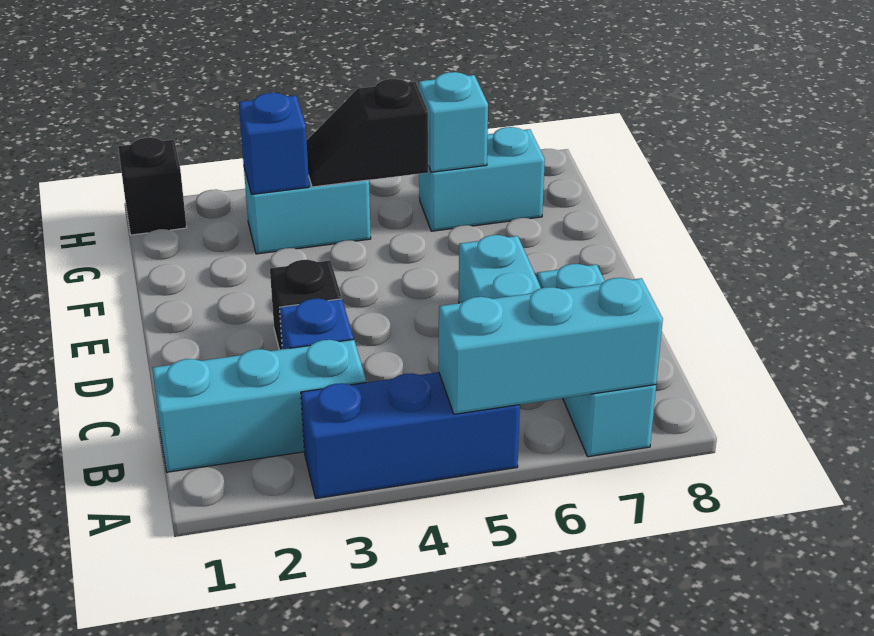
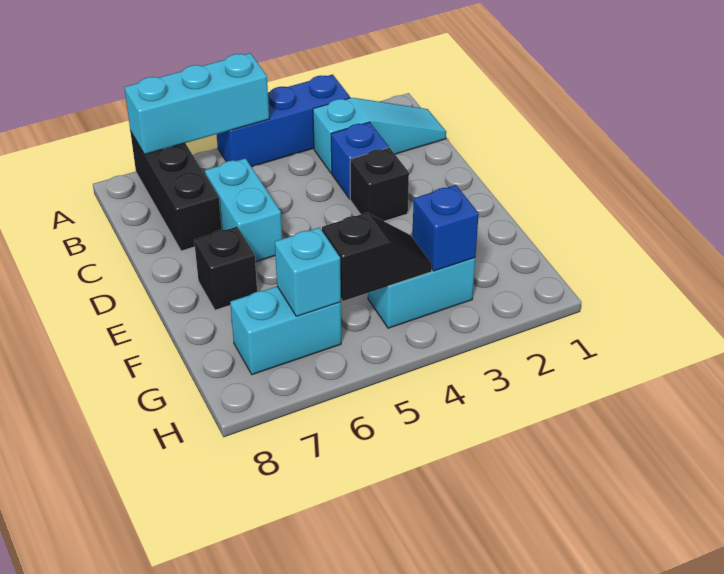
cyan brick A7:C7 level 1 -> black brick A7:C7 level 1
cyan brick B1:B3 level 1 -> cyan slope B1:B3 level 1 top 3
black brick H1 level 1 -> black brick E7 level 1

